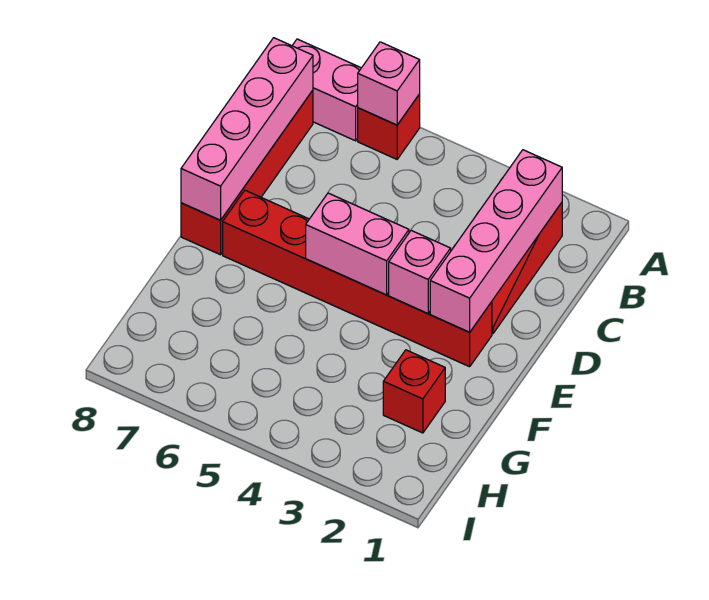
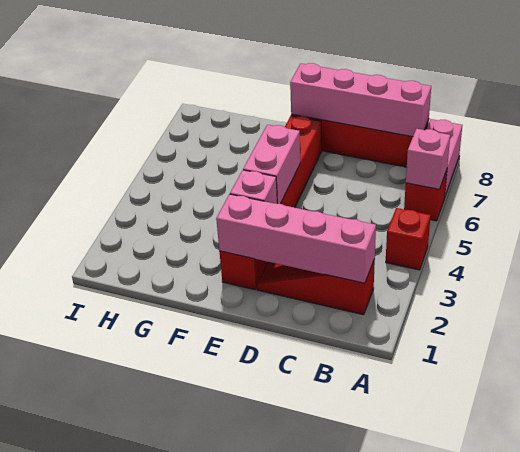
red brick G2 level 1 -> red brick A4 level 1

